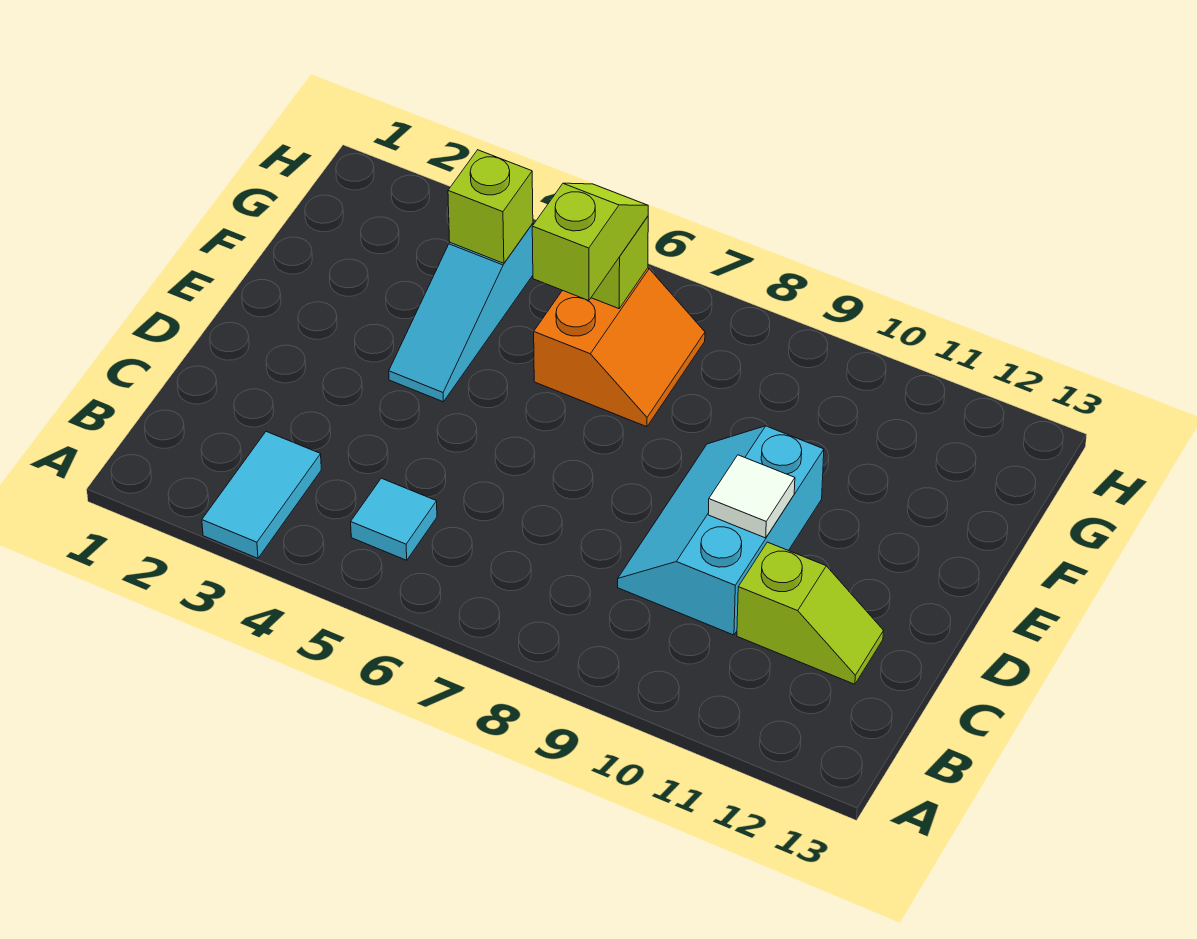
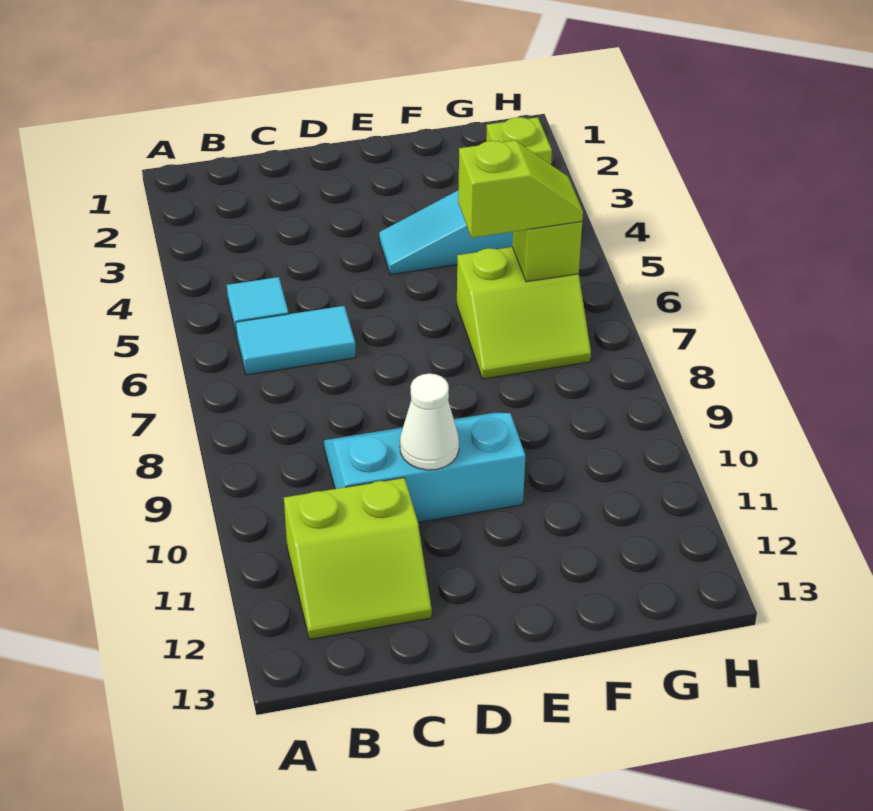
cyan tile A3:B3 level 1 -> cyan tile B6:C6 level 1
lime slope C11:C12 level 1 top 11 -> lime slope B11:C12 level 1 top 11
white tile D10 level 2 -> white cone D10 level 2
orange slope F6:G7 level 1 top 6 -> lime slope F6:G7 level 1 top 6

